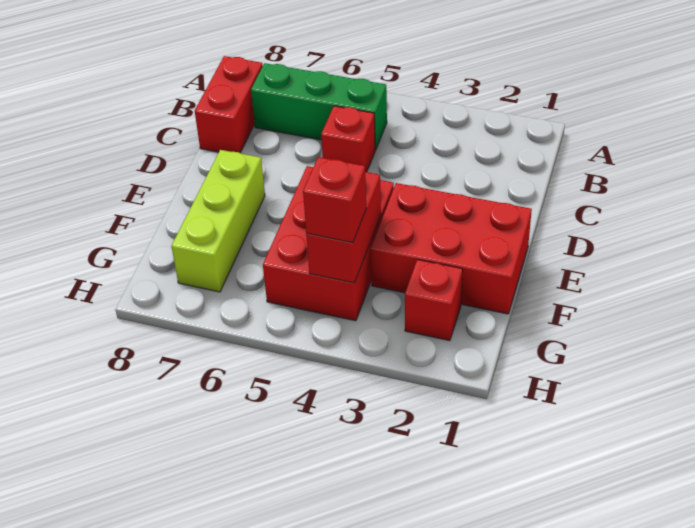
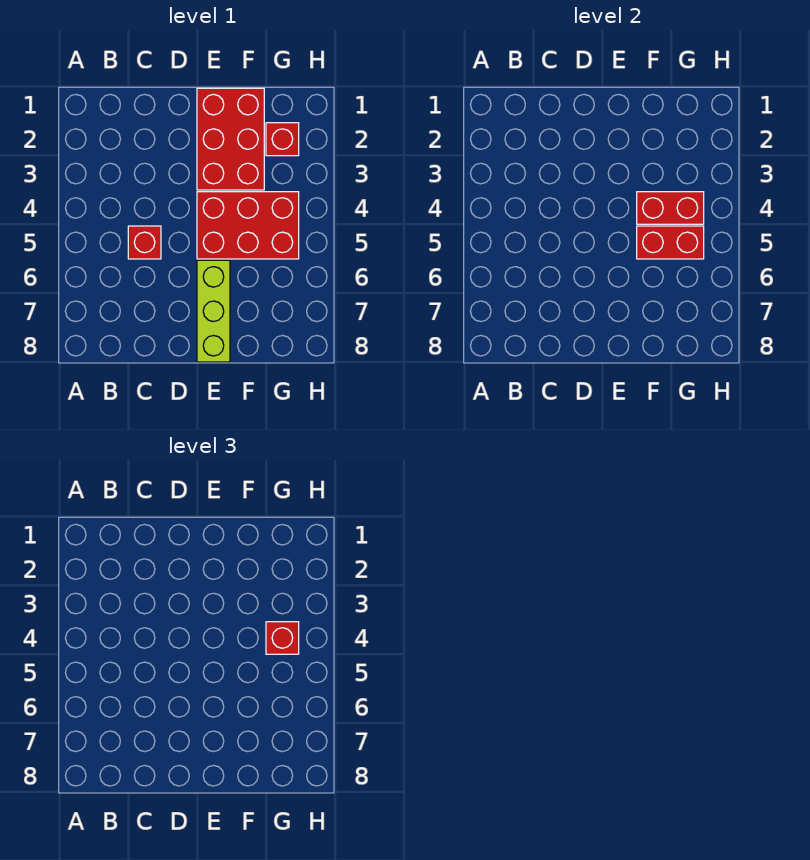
green brick B5:B7 level 1 -> none
red brick B8:C8 level 1 -> red brick F5:G5 level 2
lime brick E7:G7 level 1 -> lime brick E6:E8 level 1

